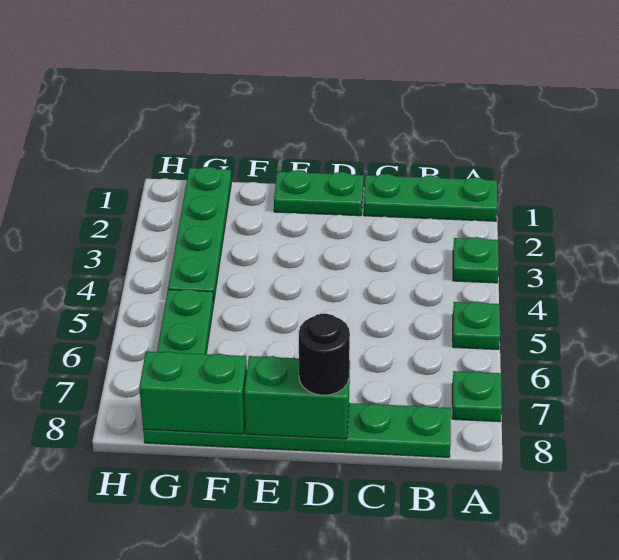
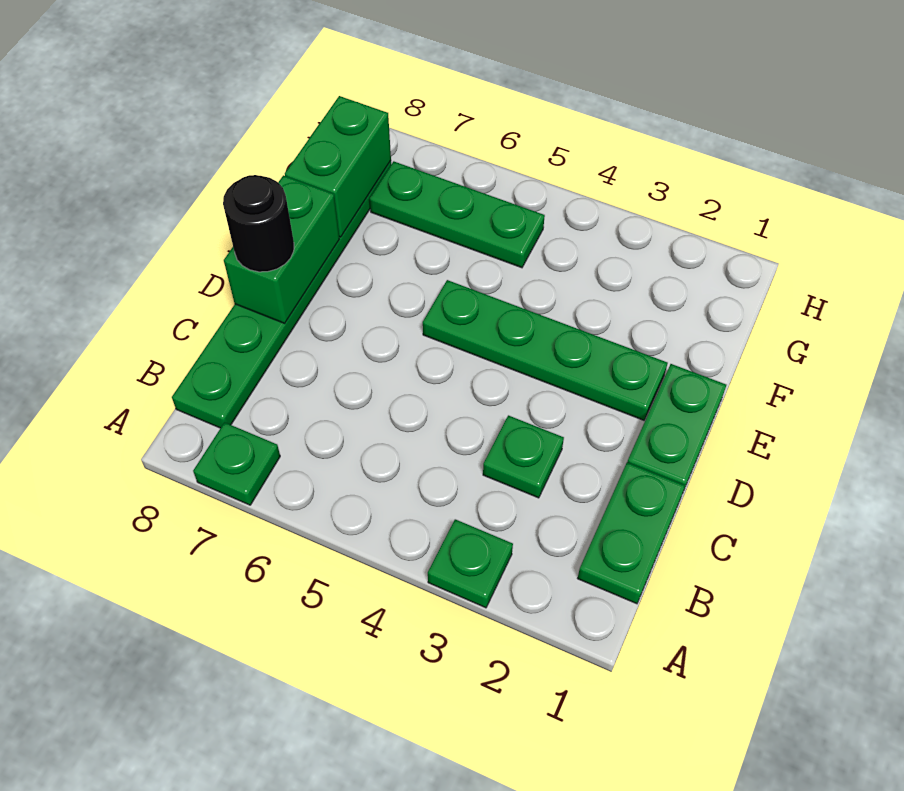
green plate A1:C1 level 1 -> green plate B1:C1 level 1
green plate A5 level 1 -> green plate C3 level 1
green plate G1:G4 level 1 -> green plate E2:E5 level 1

